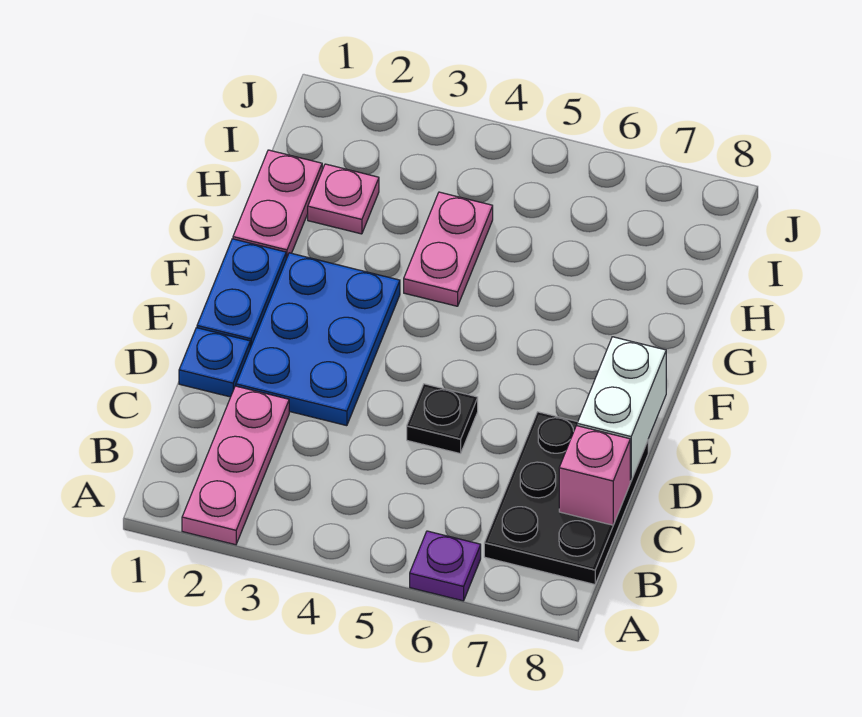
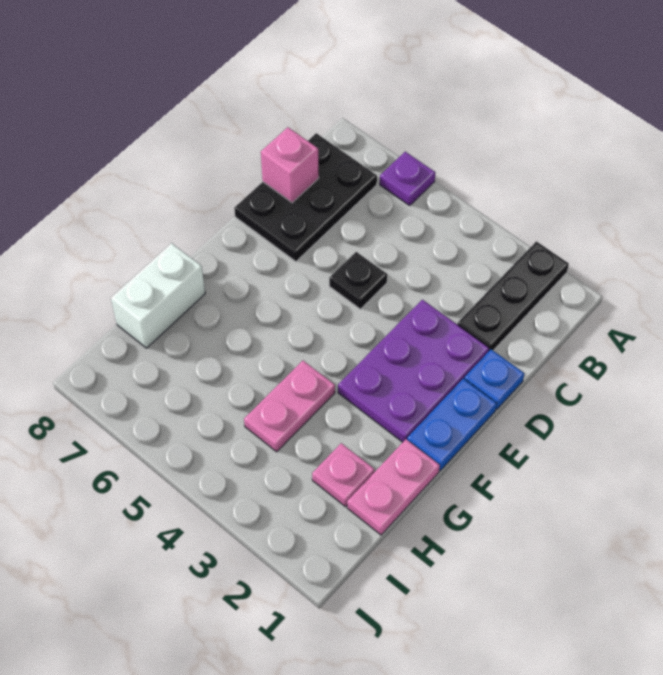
pink plate A2:C2 level 1 -> black plate A2:C2 level 1
blue plate D2:F3 level 1 -> purple plate D2:F3 level 1
white brick D8:E8 level 2 -> white brick G8:H8 level 1

